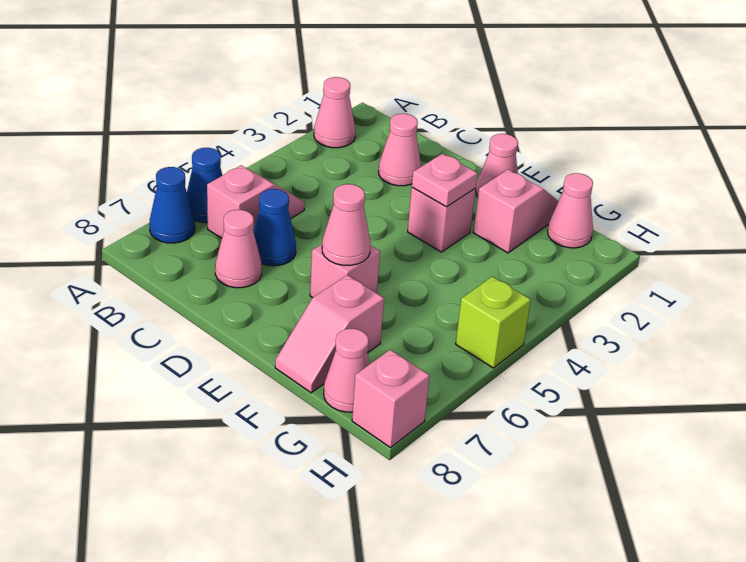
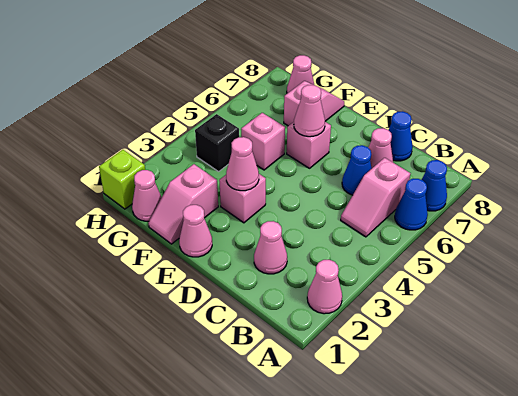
none -> blue cone C8 level 1
pink plate E3 level 2 -> pink cone E3 level 2
none -> black brick G4 level 1
lime brick H5 level 1 -> lime brick H1 level 1
pink brick H8 level 1 -> pink brick F5 level 1

